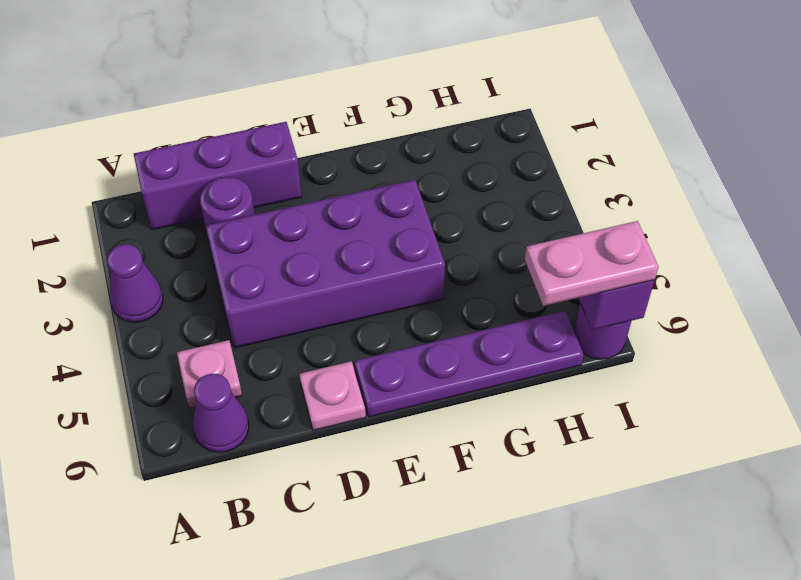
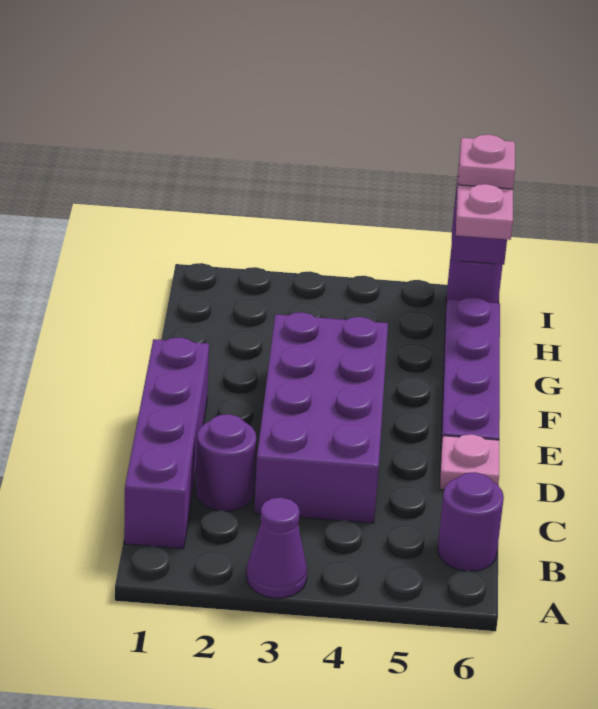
purple brick B1:D1 level 1 -> purple brick B1:E1 level 1
pink plate B5 level 1 -> pink plate I6 level 4
purple cone B6 level 1 -> purple round brick B6 level 1

